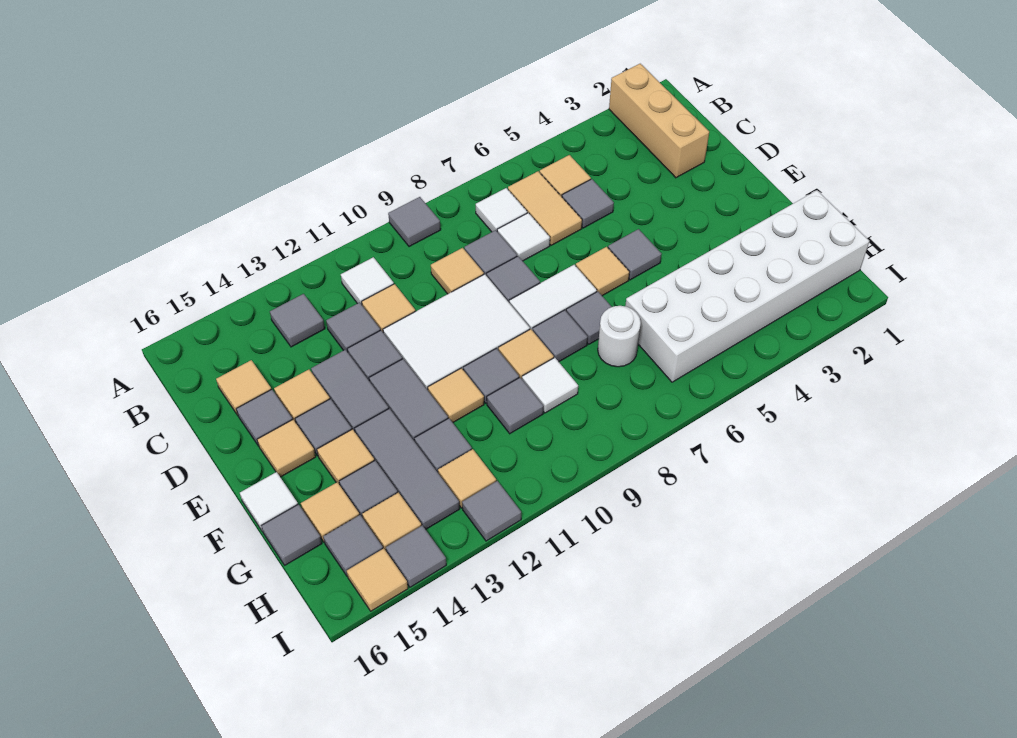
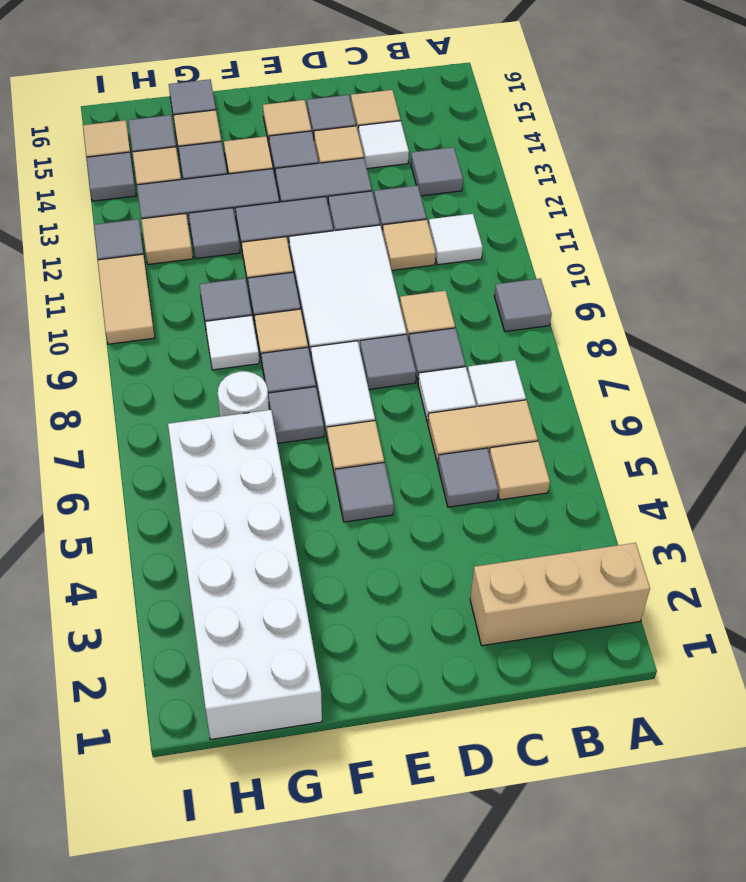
white tile F16 level 1 -> white tile C14 level 1
none -> tan tile I10:I11 level 1

